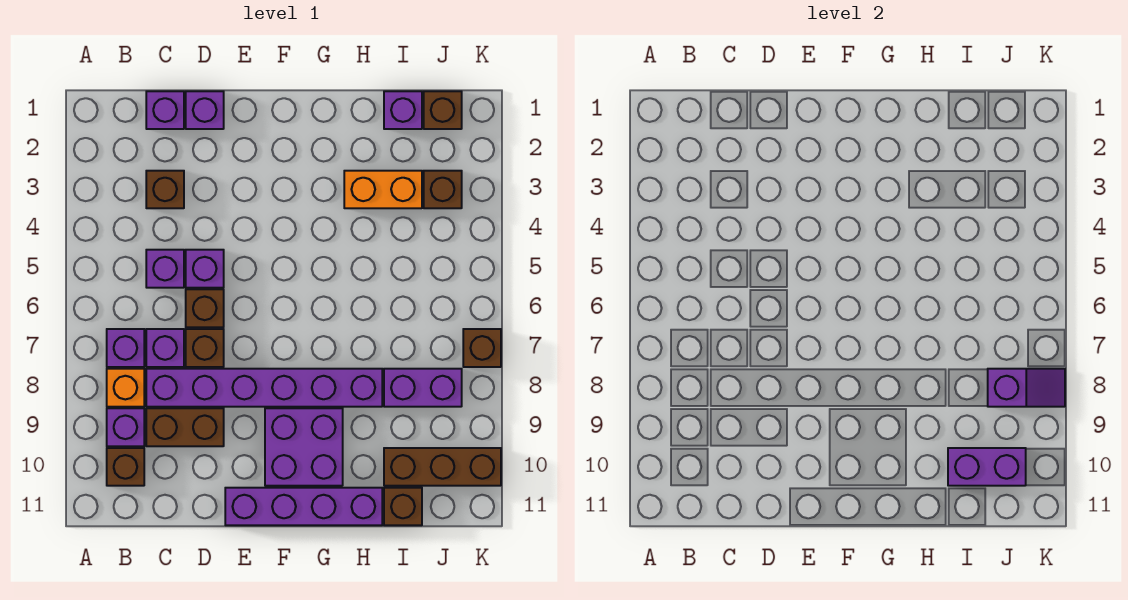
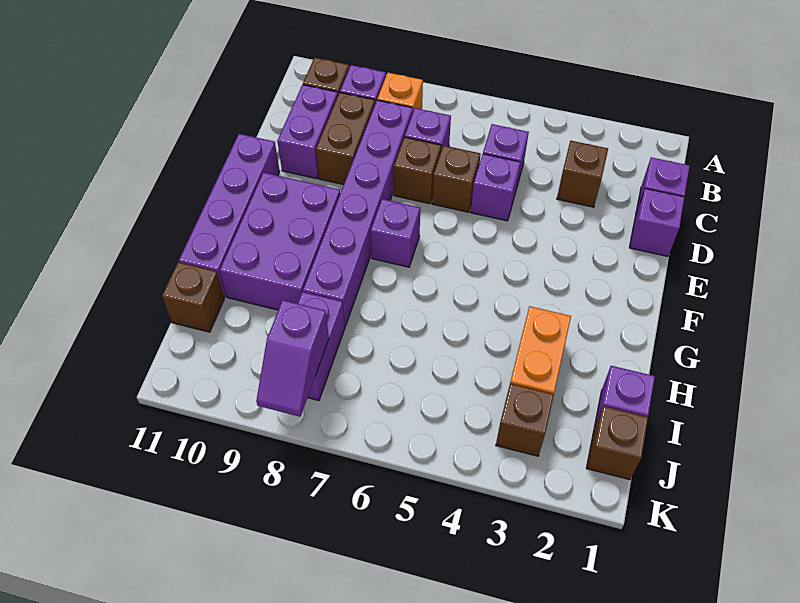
purple brick B7 level 1 -> purple brick F7 level 1
purple brick F9:G10 level 1 -> purple brick F9:H10 level 1
brown brick I10:K10 level 1 -> none
purple brick I10:J10 level 2 -> purple brick C10:D10 level 1
brown brick K7 level 1 -> none

